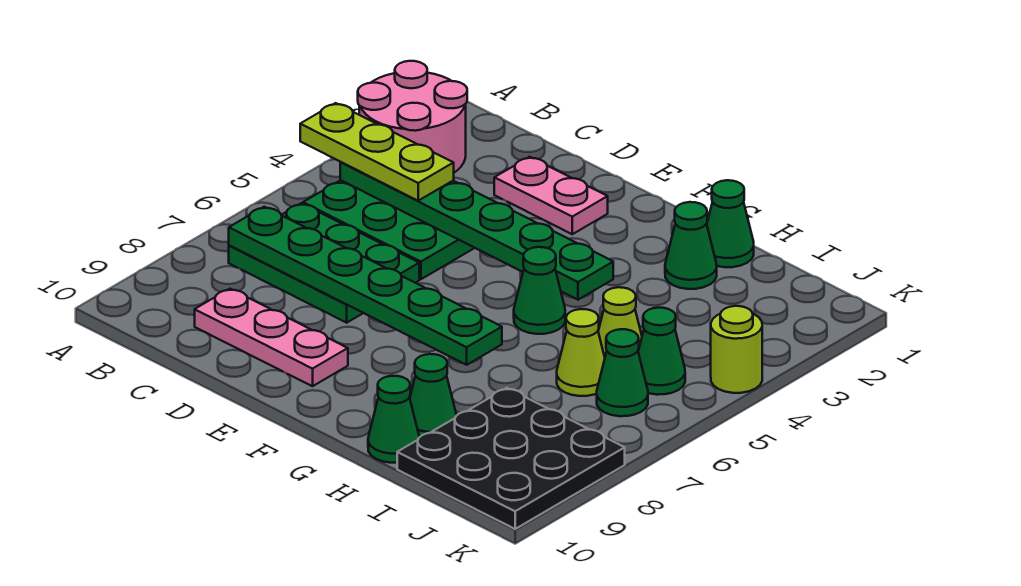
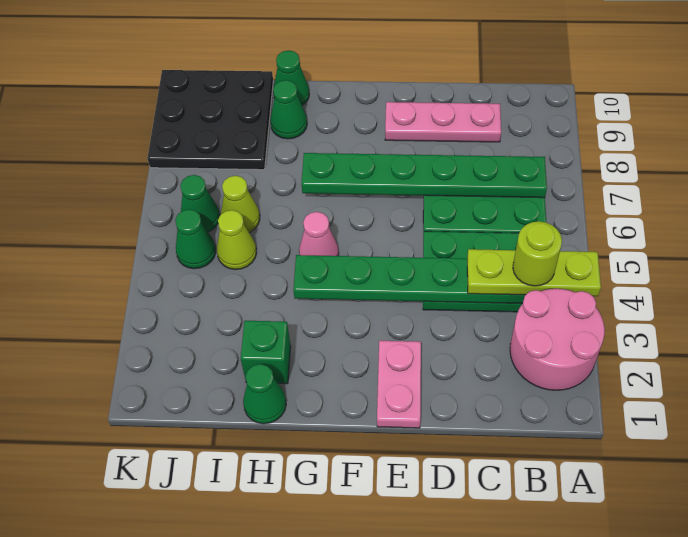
pink plate D2:E2 level 1 -> pink plate E1:E2 level 1
green cone G5 level 1 -> pink cone G5 level 1
green cone H2 level 1 -> green brick H2 level 1
lime round brick K4 level 1 -> lime round brick B4 level 4

